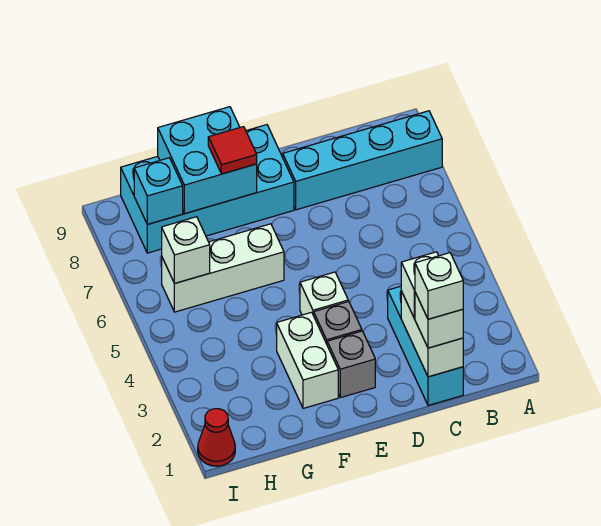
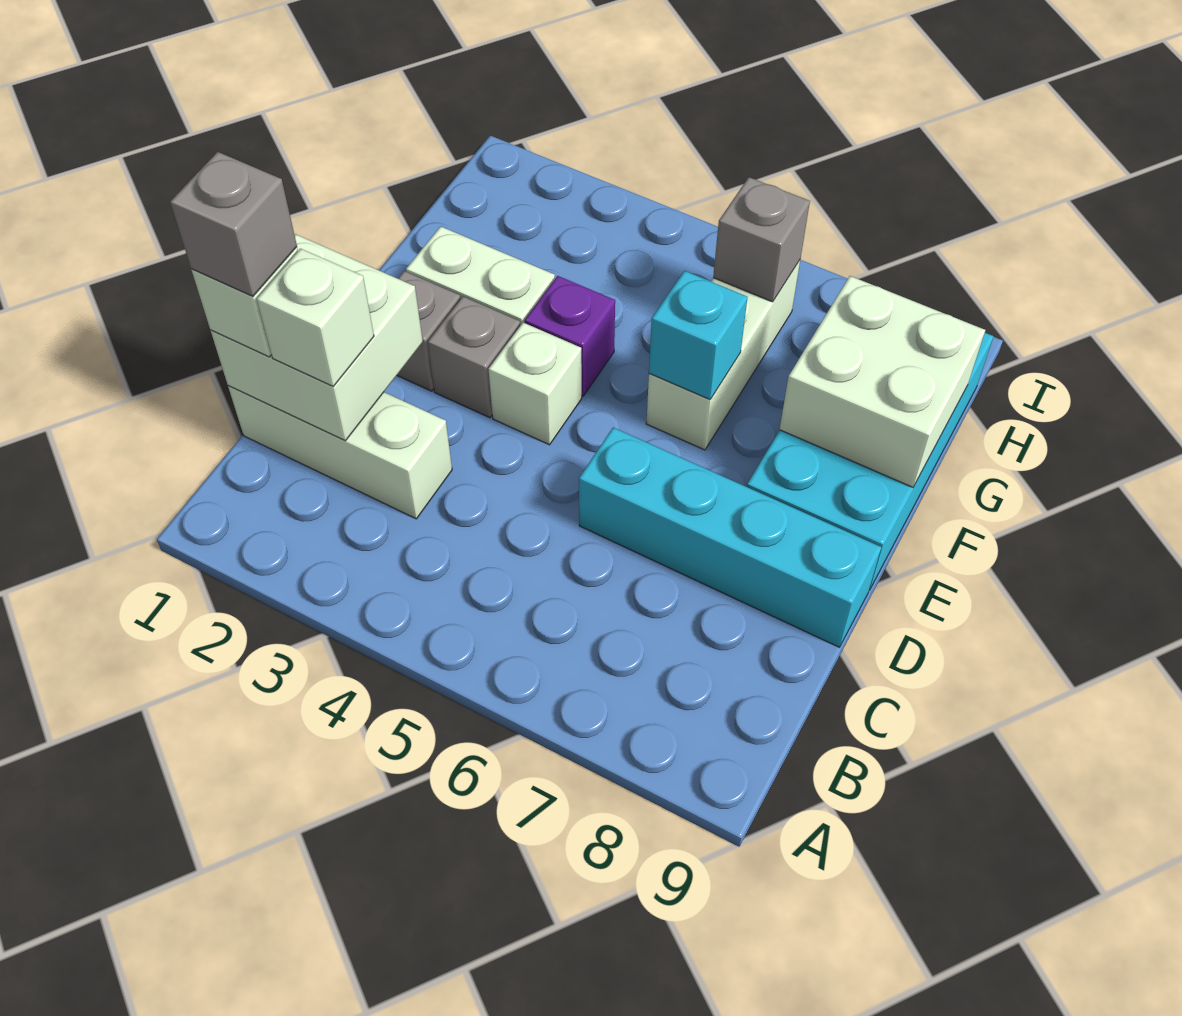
cyan brick A8:D8 level 1 -> cyan brick D6:D9 level 1
cyan brick C1:C3 level 1 -> white brick C1:C3 level 1
white brick C1:C2 level 2 -> white brick C1:D2 level 2
white brick C1 level 4 -> grey brick C1 level 4
none -> purple brick F4 level 1
cyan brick F8:G9 level 2 -> white brick F8:G9 level 2
red tile F8 level 3 -> none
white brick H6 level 2 -> grey brick H6 level 2
cyan brick H8 level 2 -> cyan brick F6 level 2
red cone I1 level 1 -> none

